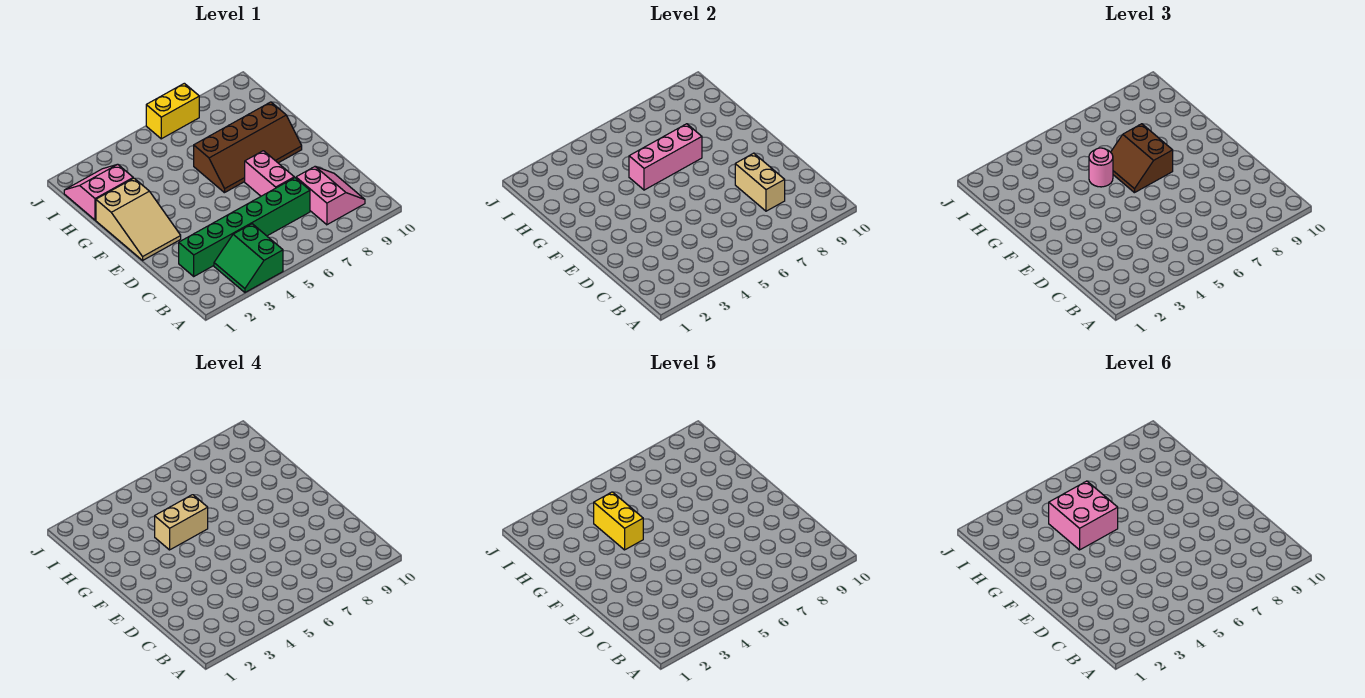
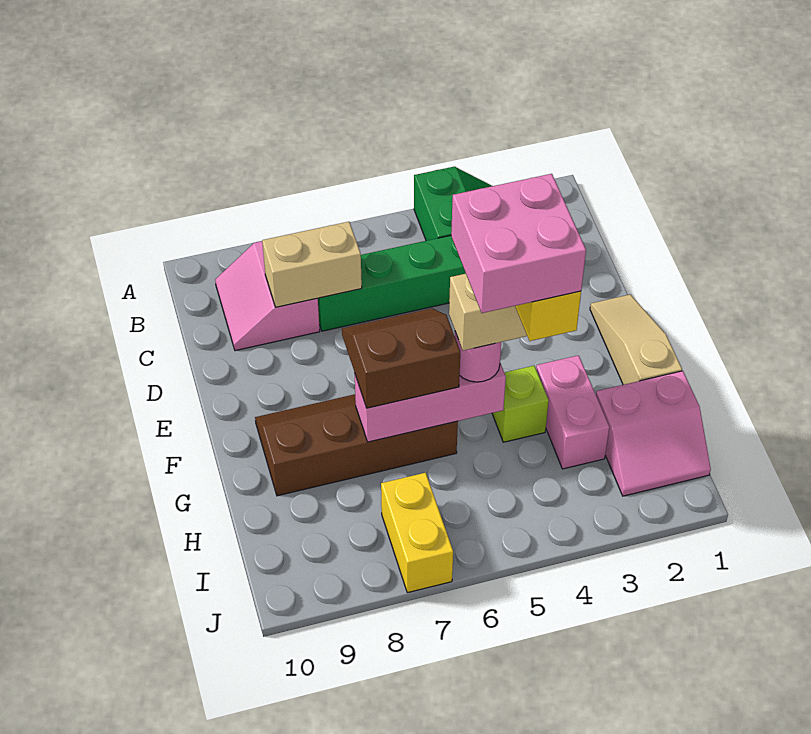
tan brick C8:D8 level 2 -> tan brick C7:C8 level 2
pink brick D7:E7 level 1 -> pink brick G3:H3 level 1
tan slope E1:G2 level 1 top G -> tan slope E1:G1 level 1 top G
brown slope F6:G7 level 3 top 7 -> brown slope F6:G7 level 3 top G
none -> lime brick G4 level 1
yellow brick J6:J7 level 1 -> yellow brick I7:J7 level 1

